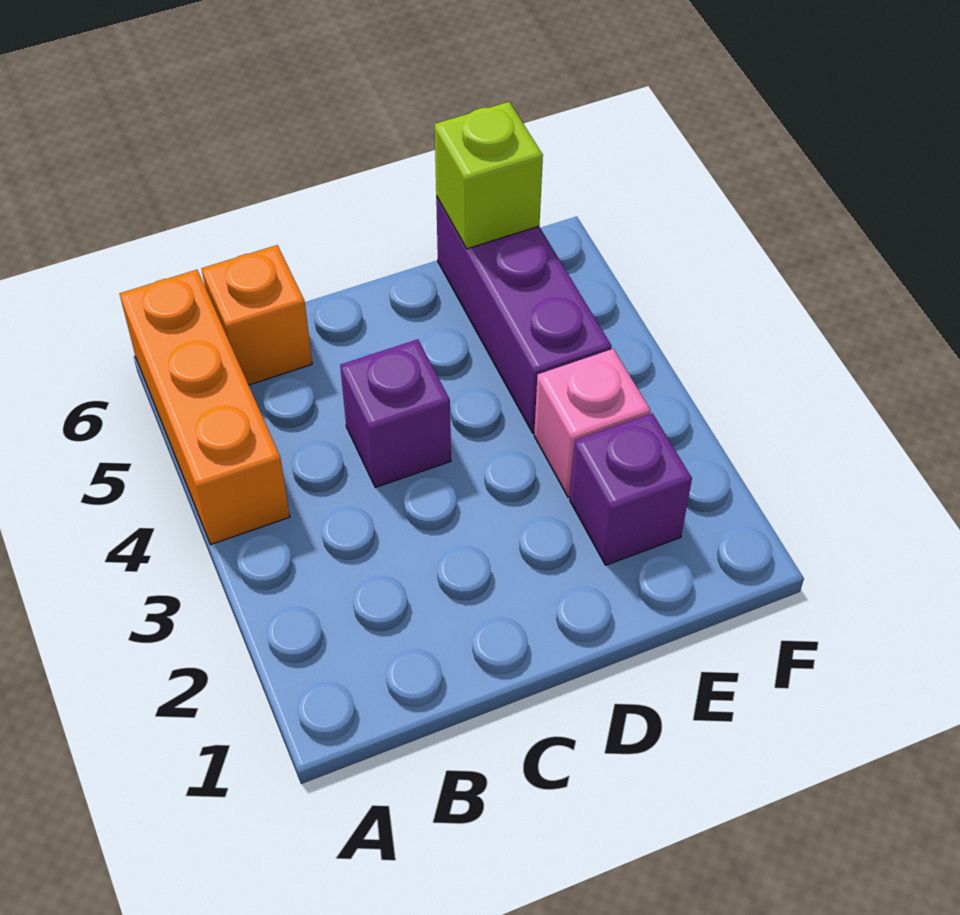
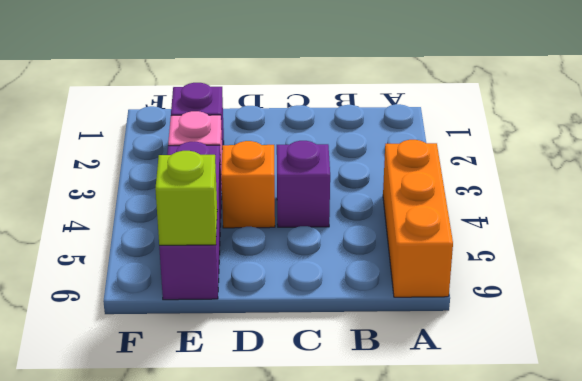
orange brick B6 level 1 -> orange brick D4 level 1

